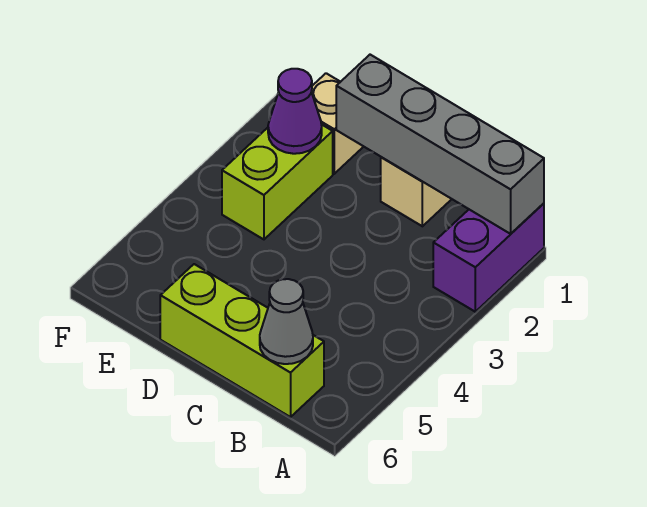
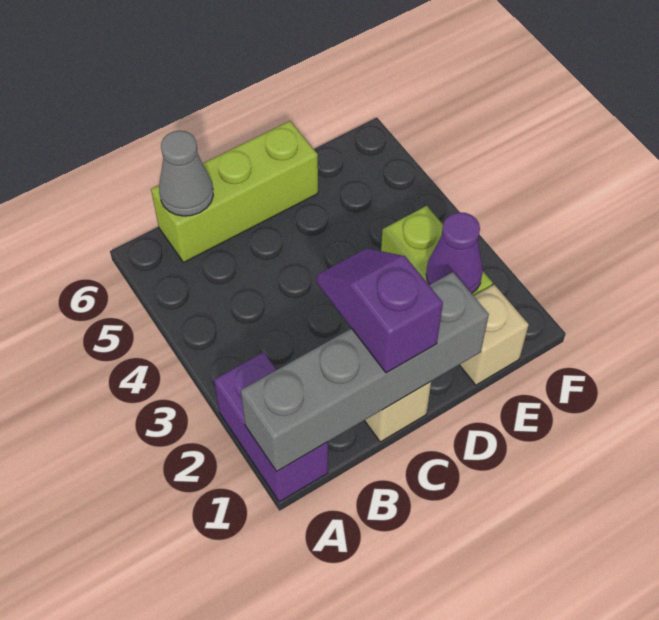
none -> purple slope C1:C2 level 3 top 1

